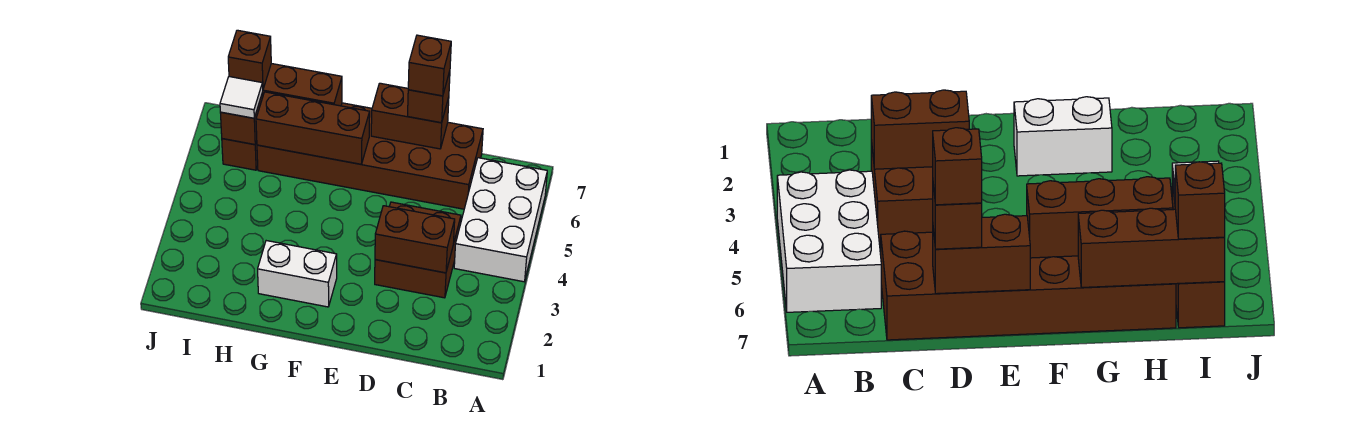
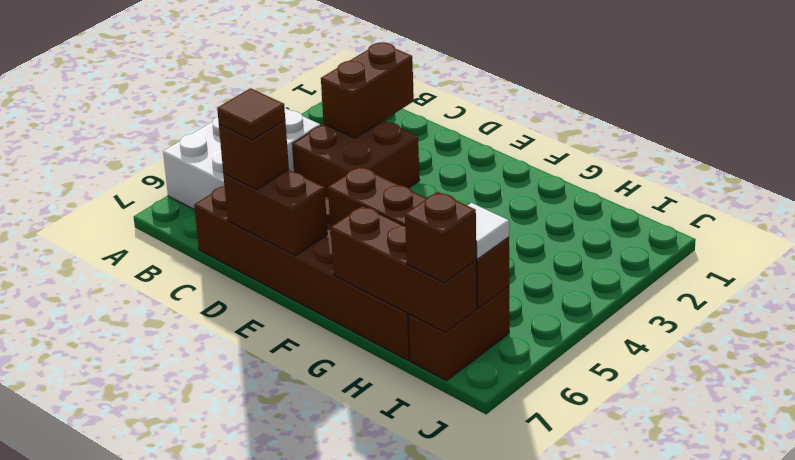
brown brick C3:D3 level 2 -> brown brick C2:C3 level 2
brown brick D7 level 4 -> brown tile D7 level 4
white brick F2:G2 level 1 -> none

